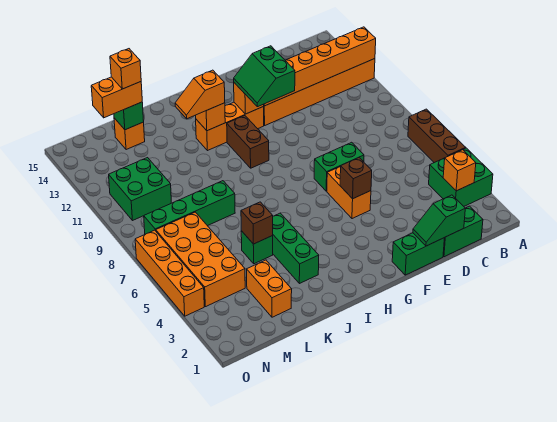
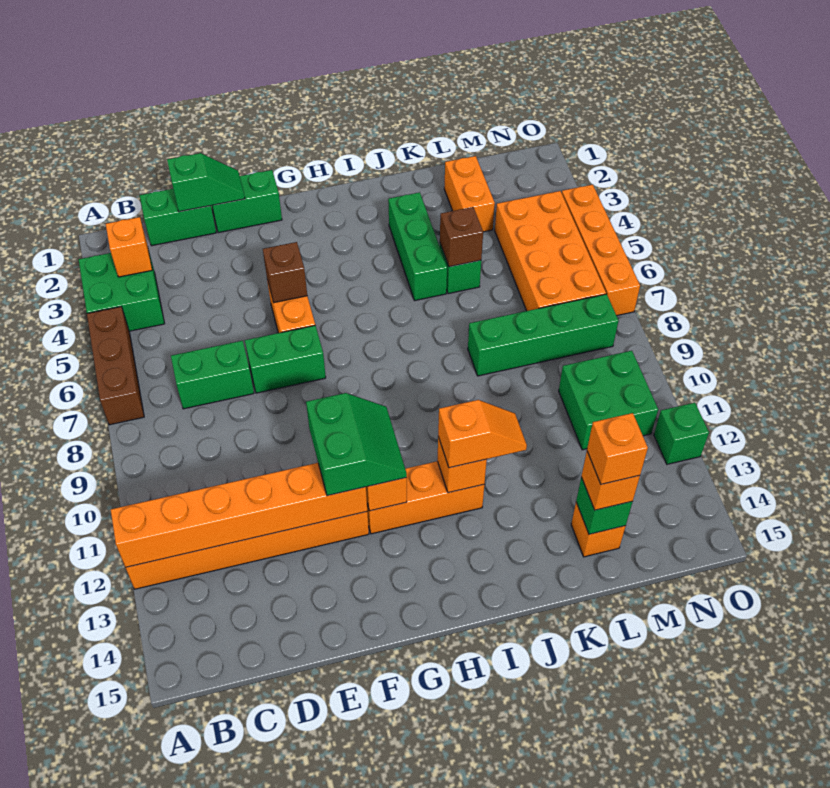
none -> green brick C7:D7 level 1
brown brick H10:H11 level 1 -> none
orange brick L14:M14 level 3 -> orange brick L14 level 3
none -> green brick O12 level 1

